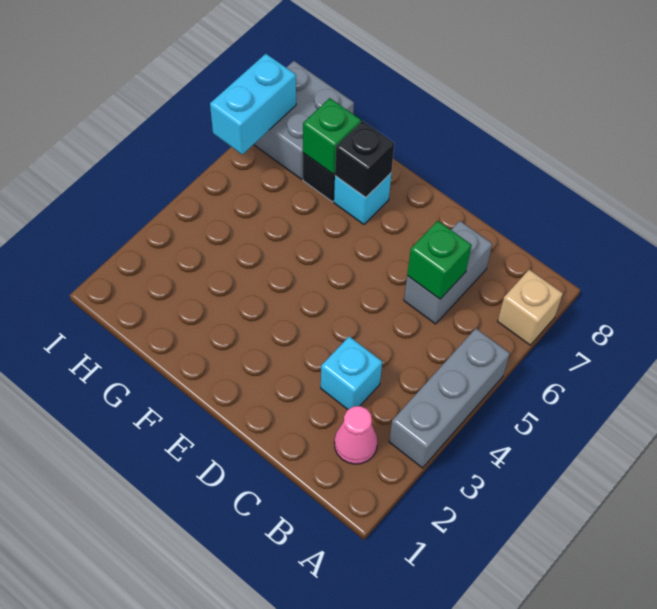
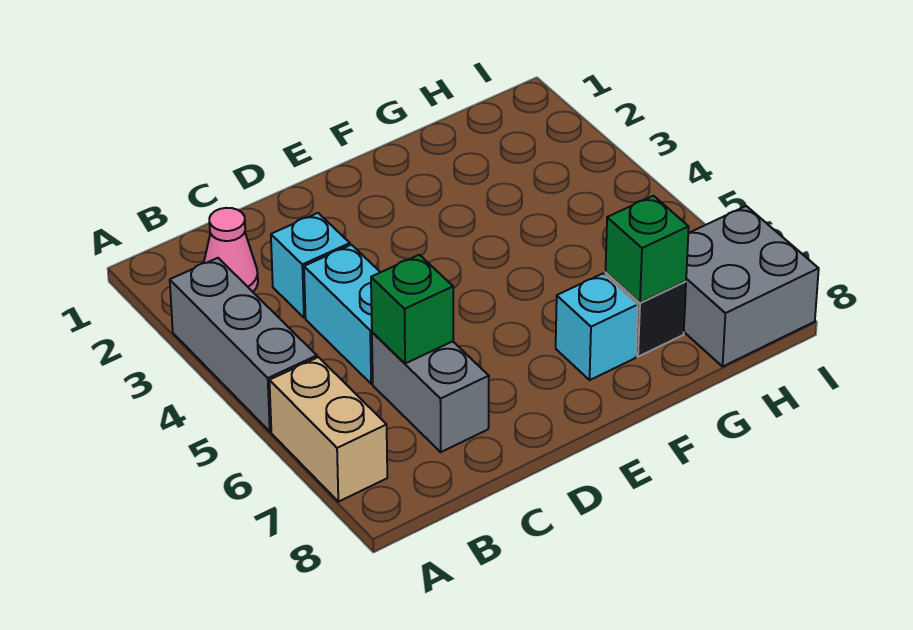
tan brick A7 level 1 -> tan brick A6:A7 level 1
black brick F7 level 2 -> none
cyan brick I6:I7 level 2 -> cyan brick C4:C5 level 1

